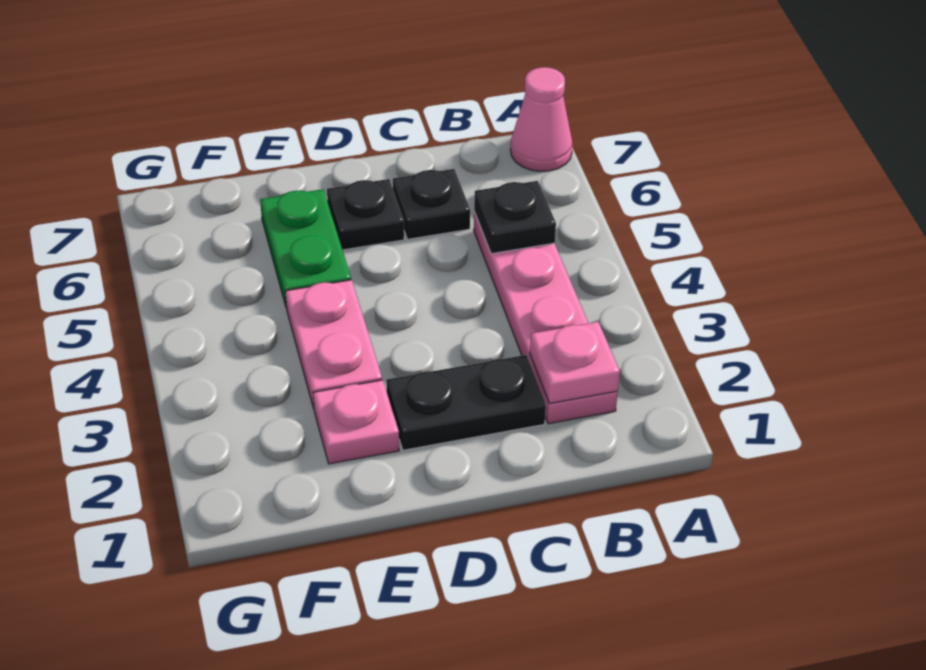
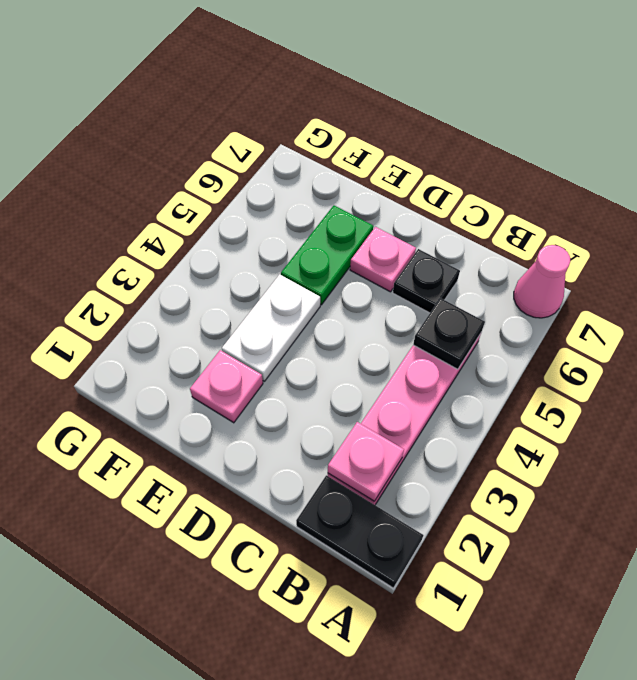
black plate C2:D2 level 1 -> black plate A1:B1 level 1
black plate D6 level 1 -> pink plate D6 level 1
pink plate E3:E4 level 1 -> white plate E3:E4 level 1

